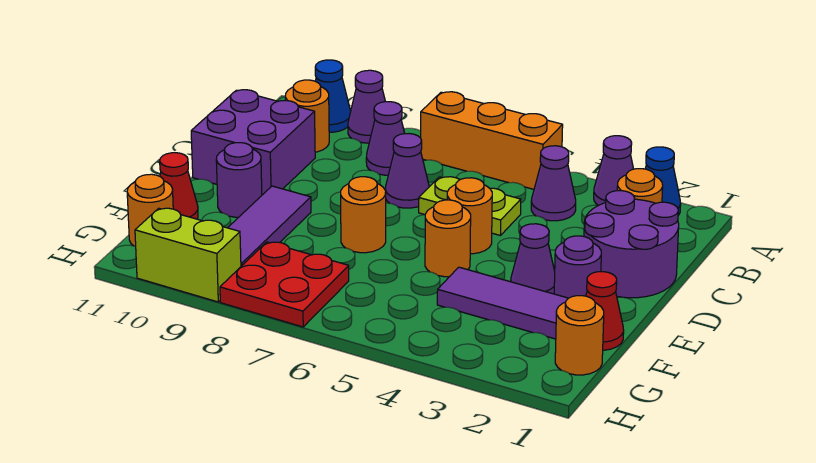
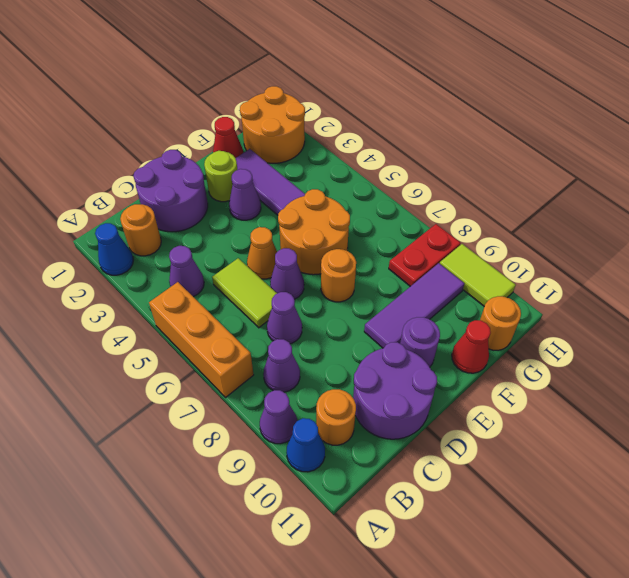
purple cone A3 level 1 -> purple cone D6 level 1
lime plate C5:C6 level 1 -> lime tile C5:C6 level 1
purple brick C10:D11 level 1 -> purple round brick C10:D11 level 1
orange round brick D5 level 1 -> orange cone D5 level 1
purple round brick E2 level 1 -> lime round brick E2 level 1
orange round brick E5 level 1 -> orange round brick E5:F6 level 1
orange round brick G1 level 1 -> orange round brick G1:H2 level 1
red plate G7:H8 level 1 -> red plate G8:H8 level 1
lime brick H9:H10 level 1 -> lime tile H9:H10 level 1

